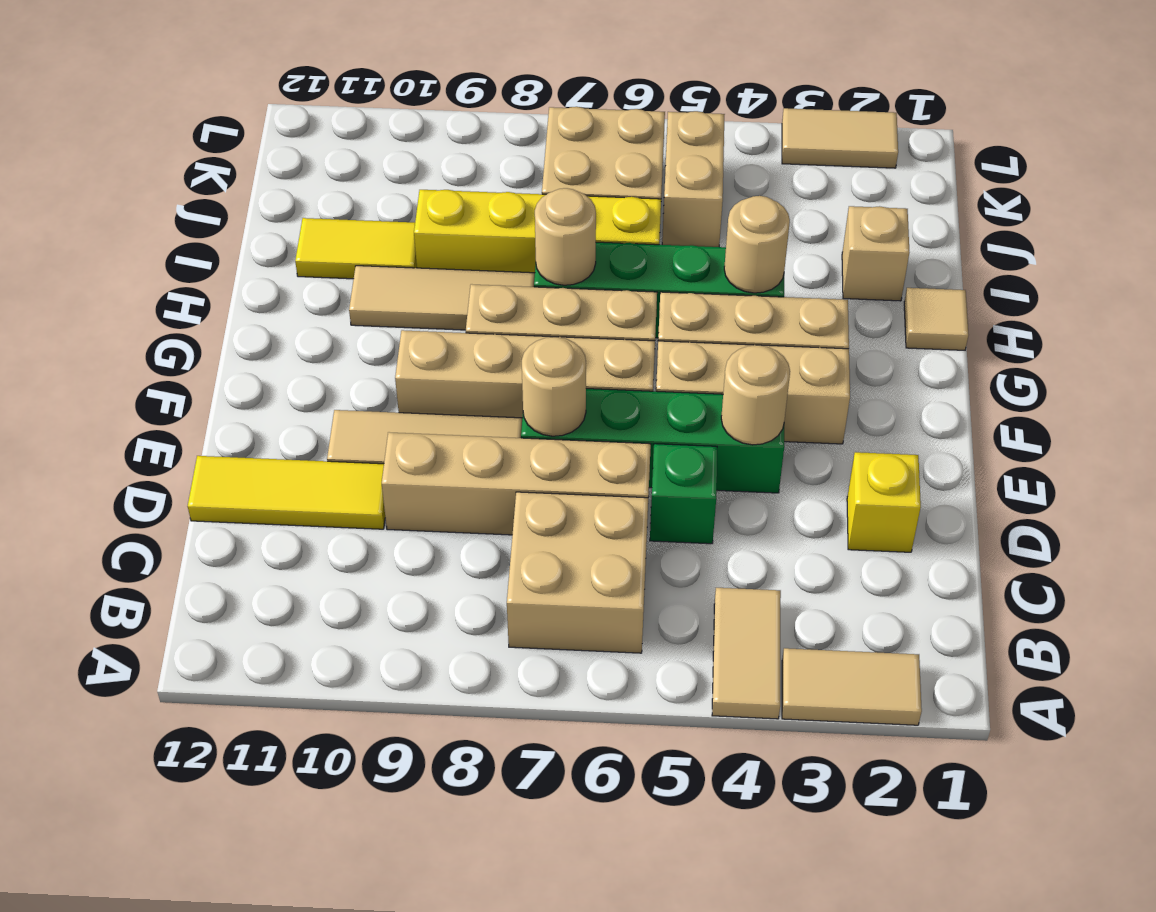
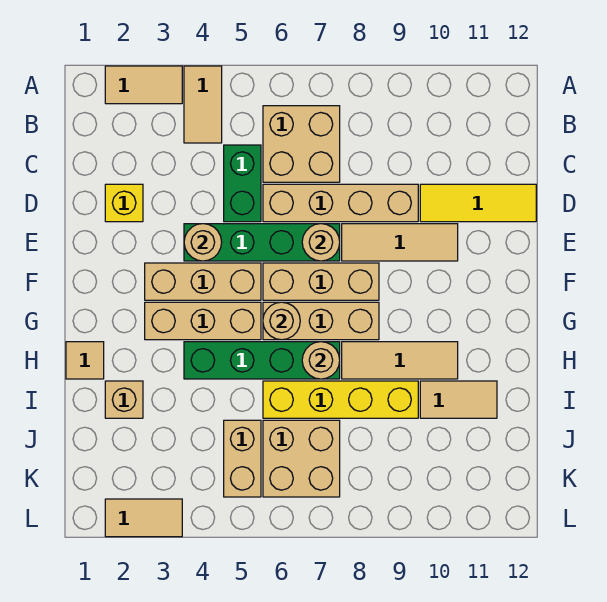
green brick D5 level 1 -> green brick C5:D5 level 1
tan brick F6:F9 level 1 -> tan brick F6:F8 level 1
tan round brick H4 level 2 -> tan round brick G6 level 2
yellow tile I10:I11 level 1 -> tan tile I10:I11 level 1

